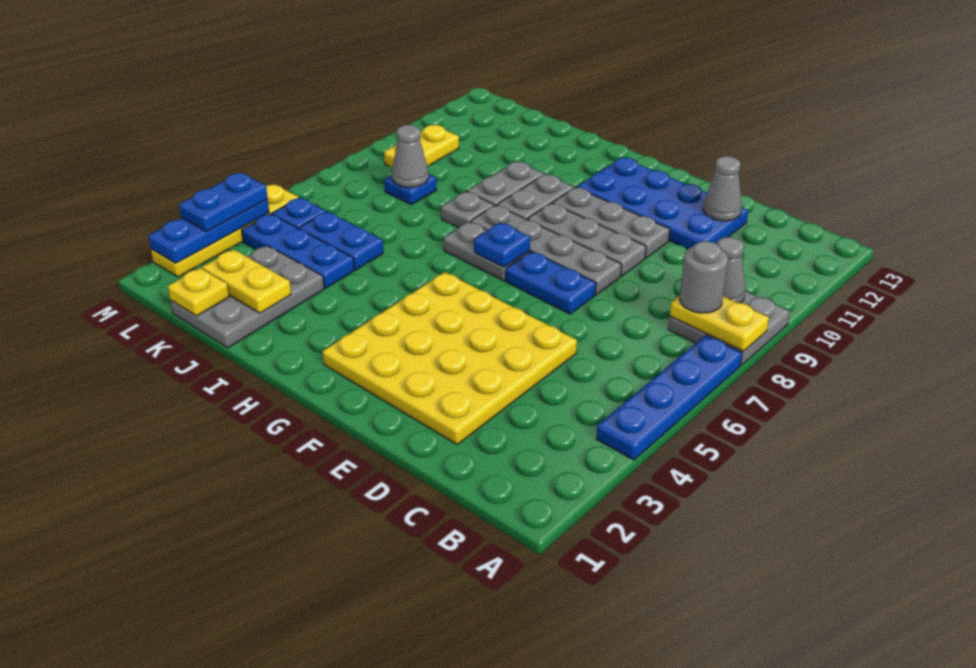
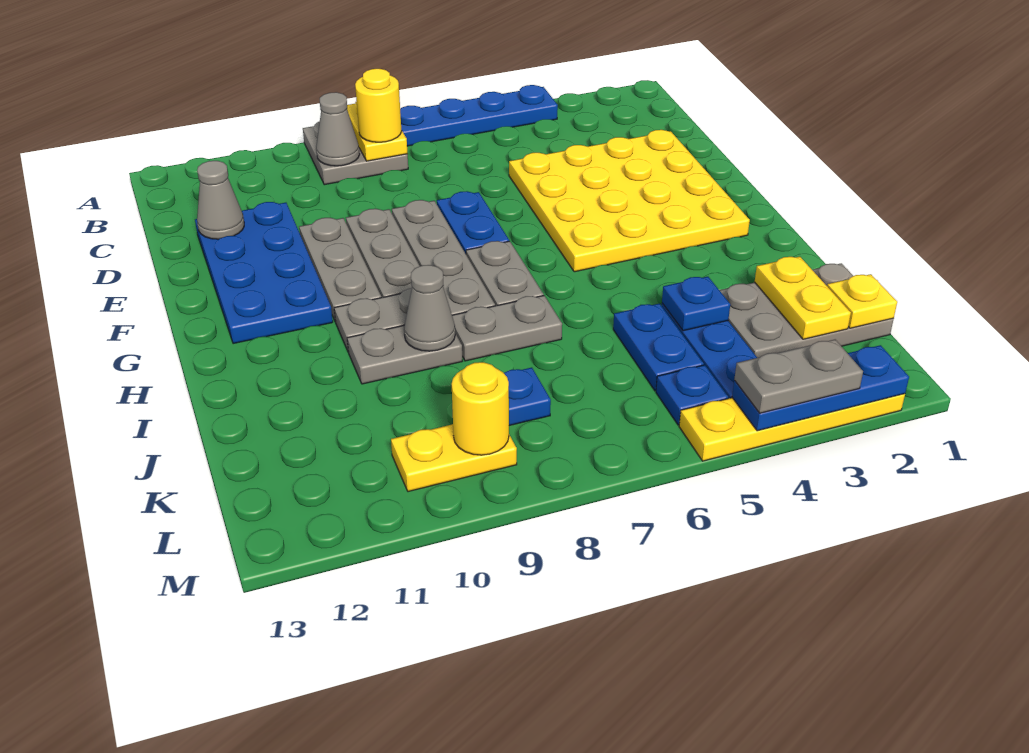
grey round brick B8 level 3 -> yellow round brick B8 level 3
blue plate G7 level 2 -> blue plate J4 level 2
grey plate I8 level 1 -> grey plate I7:I8 level 1
grey cone K8 level 2 -> grey cone I9 level 2
none -> yellow round brick L9 level 2
blue plate M3:M4 level 3 -> grey plate M3:M4 level 3

